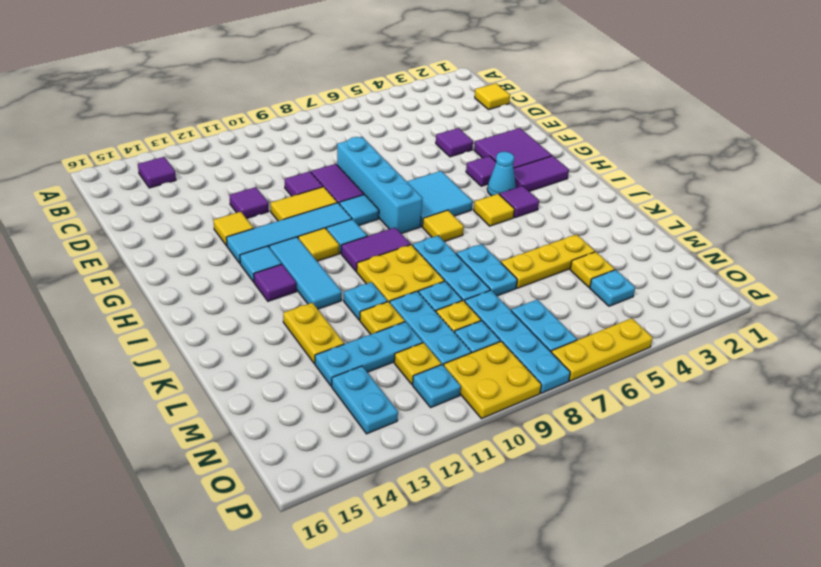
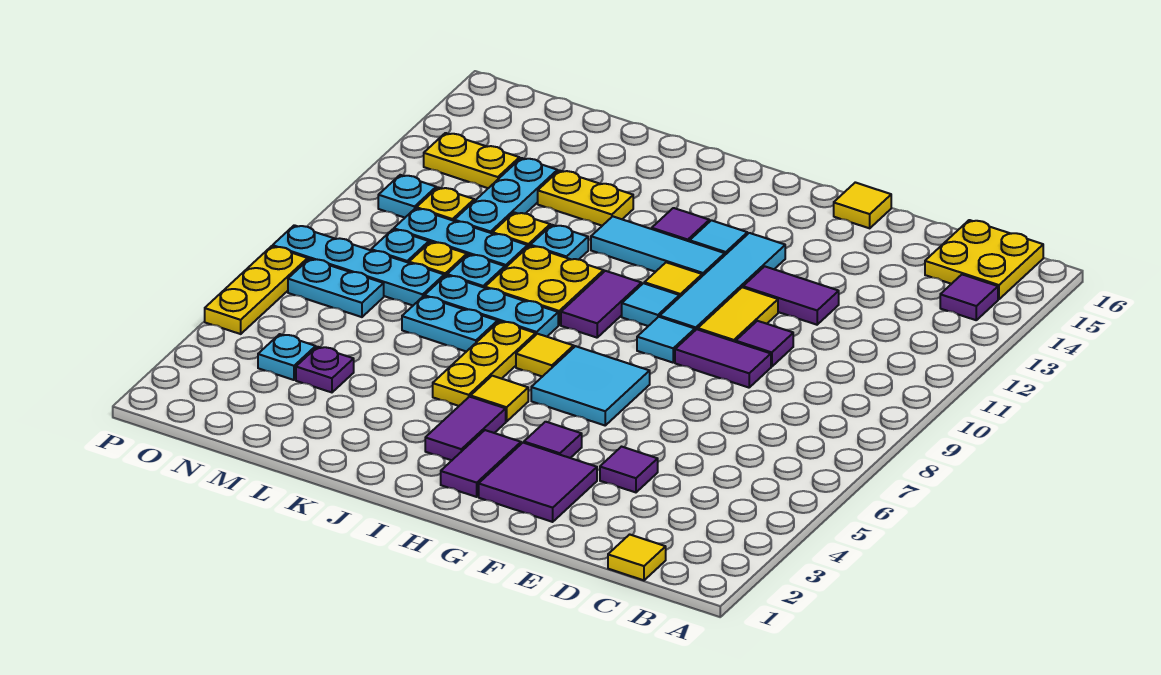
cyan brick E8:H8 level 1 -> none
purple tile E12 level 1 -> purple tile E12:F12 level 1
yellow tile F13 level 1 -> yellow tile F16 level 1
cyan cone H4 level 1 -> none
purple tile I4 level 1 -> purple tile I3:I4 level 1
yellow plate L4:L6 level 1 -> yellow plate J5:J7 level 1
yellow plate M4 level 1 -> purple plate M4 level 1
cyan plate N13:O13 level 1 -> yellow plate N13:O13 level 1
yellow plate O9:P10 level 1 -> yellow plate B15:C16 level 1

